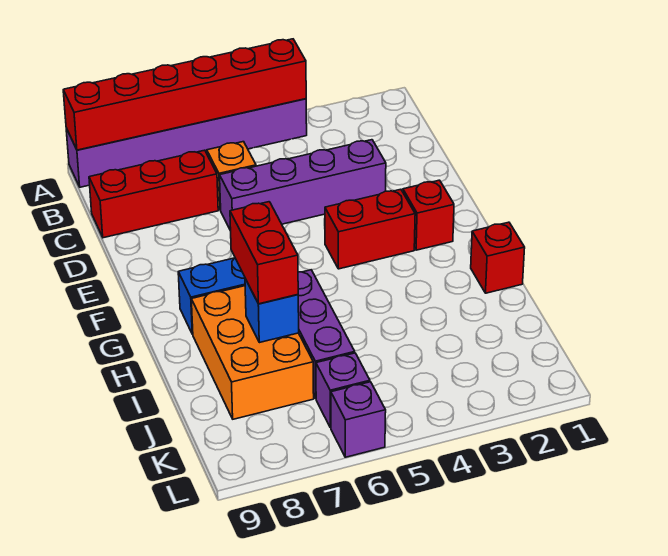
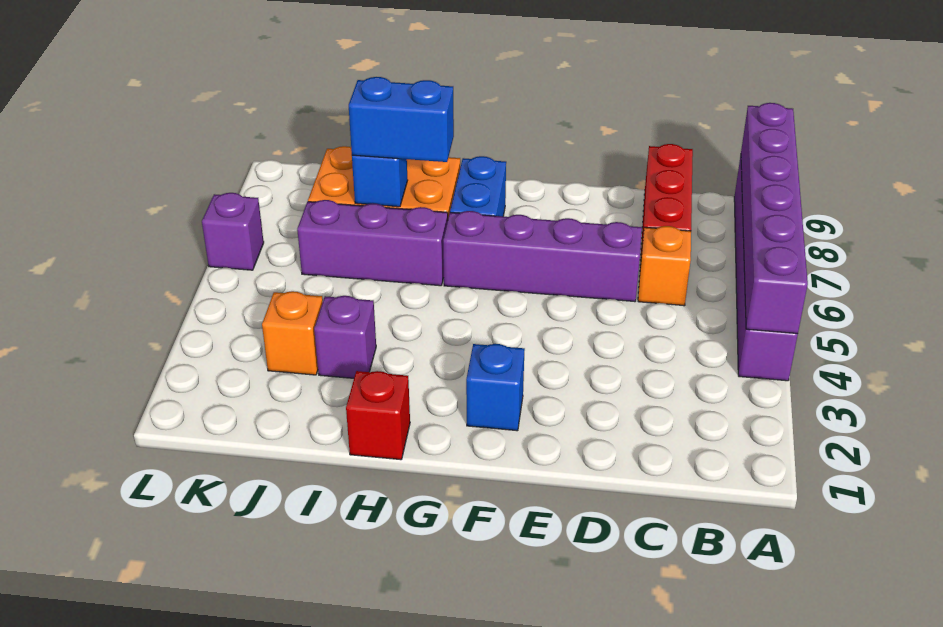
red brick A4:A9 level 2 -> purple brick A4:A9 level 2
purple brick D3:D6 level 1 -> purple brick D6:G6 level 1
red brick F2 level 1 -> blue brick F2 level 1
red brick F3:F4 level 1 -> none
red brick H7:I7 level 3 -> blue brick H7:I7 level 3
none -> orange brick J3 level 1
purple brick K6 level 1 -> purple brick I3 level 1

